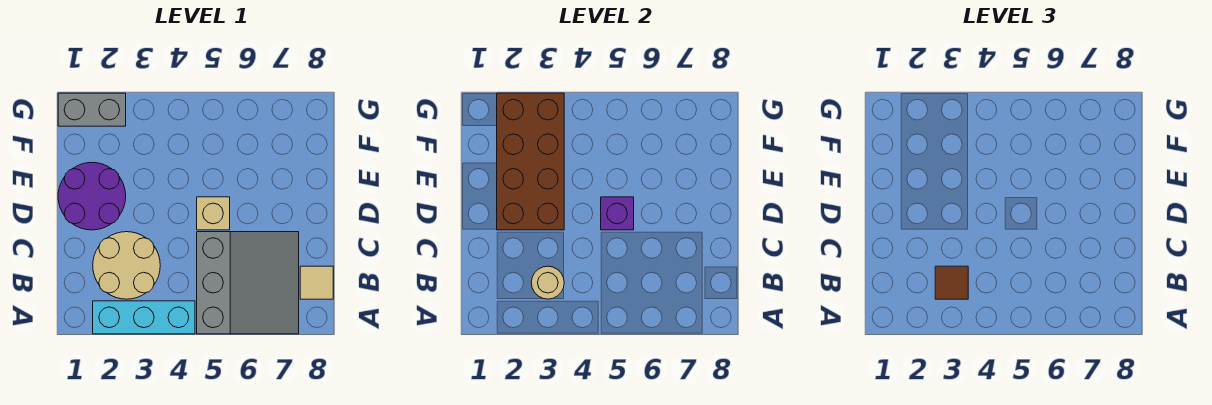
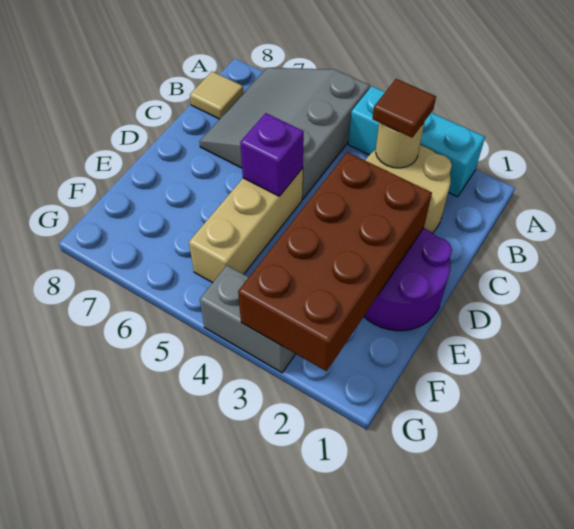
tan brick D5 level 1 -> tan brick D5:F5 level 1
grey brick G1:G2 level 1 -> grey brick G3:G4 level 1

